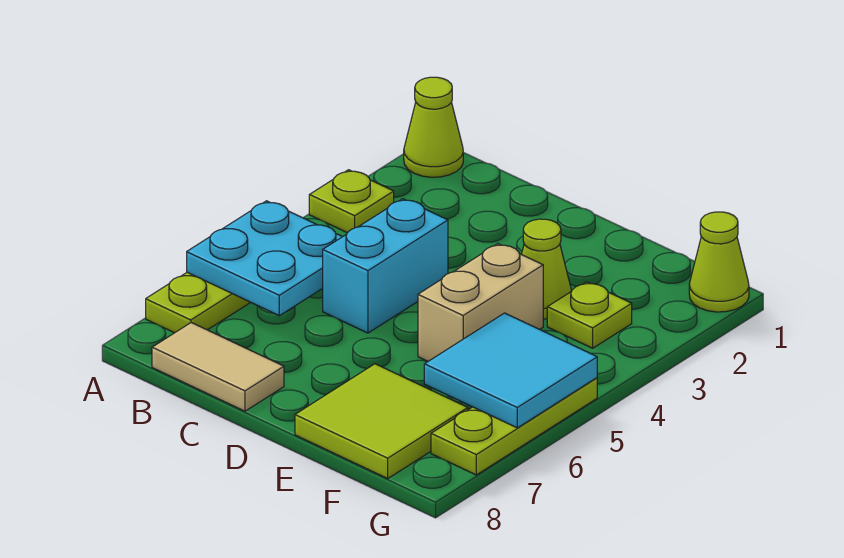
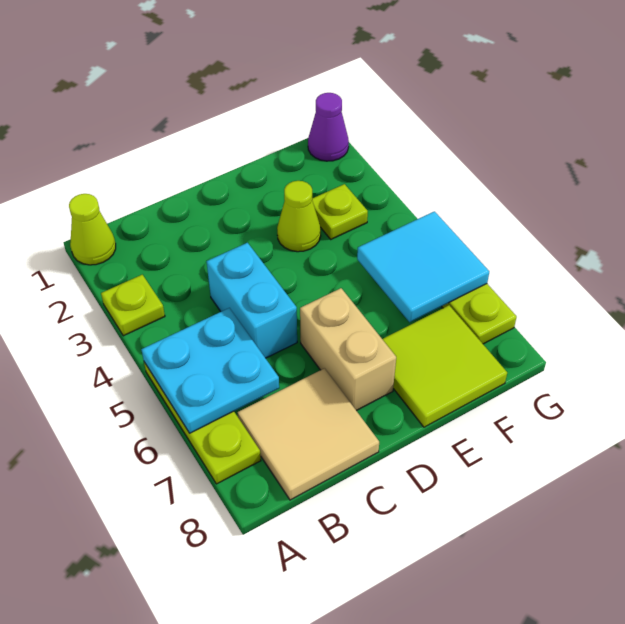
tan tile B8:C8 level 1 -> tan tile B7:C8 level 1
tan brick E4:E5 level 1 -> tan brick D6:D7 level 1
lime cone G1 level 1 -> purple cone G1 level 1

